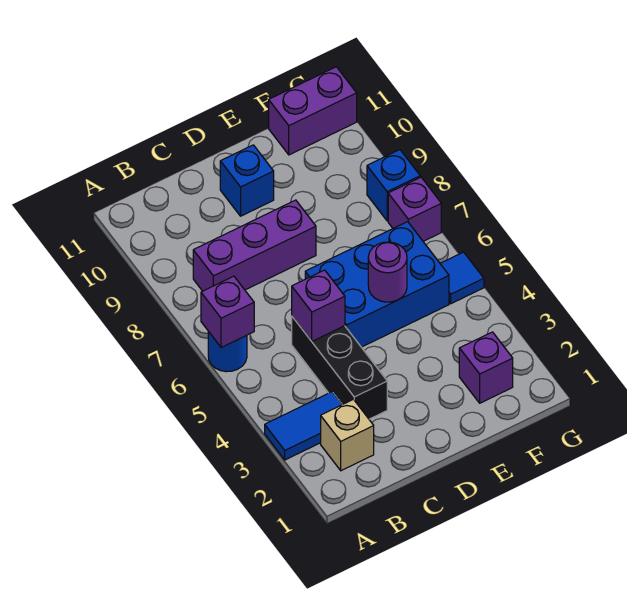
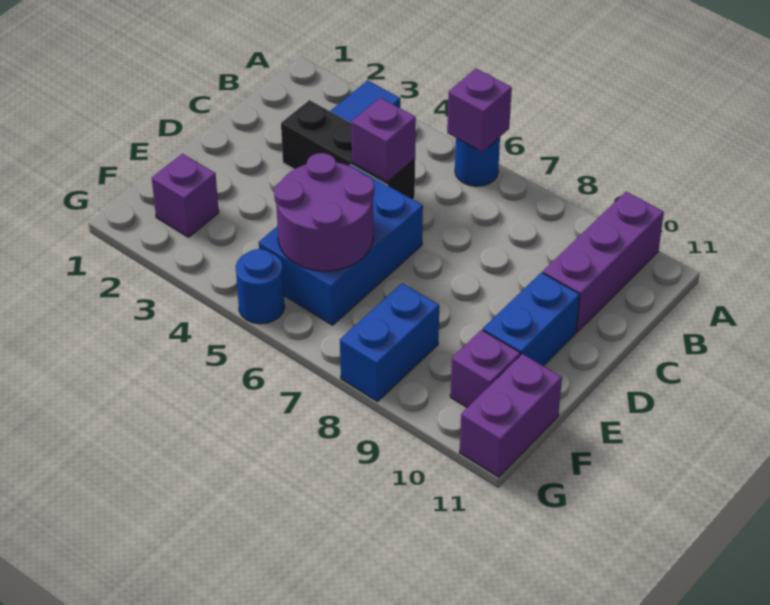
tan brick B2 level 1 -> none
purple brick B8:D8 level 1 -> purple brick A10:C10 level 1
blue brick D10 level 1 -> blue brick D10:E10 level 1
purple round brick E5 level 2 -> purple round brick E5:F6 level 2
blue tile G5 level 1 -> blue round brick G5 level 1
purple brick G7 level 1 -> purple brick F10 level 1
blue brick G8 level 1 -> blue brick F8:G8 level 1

